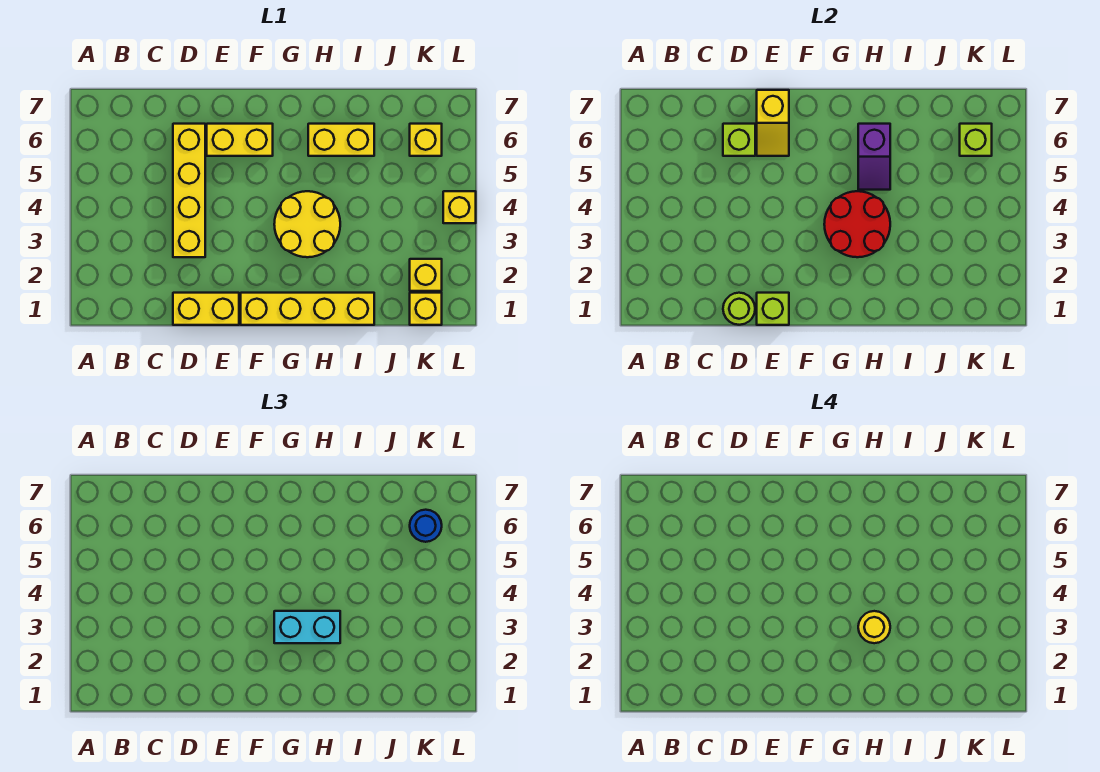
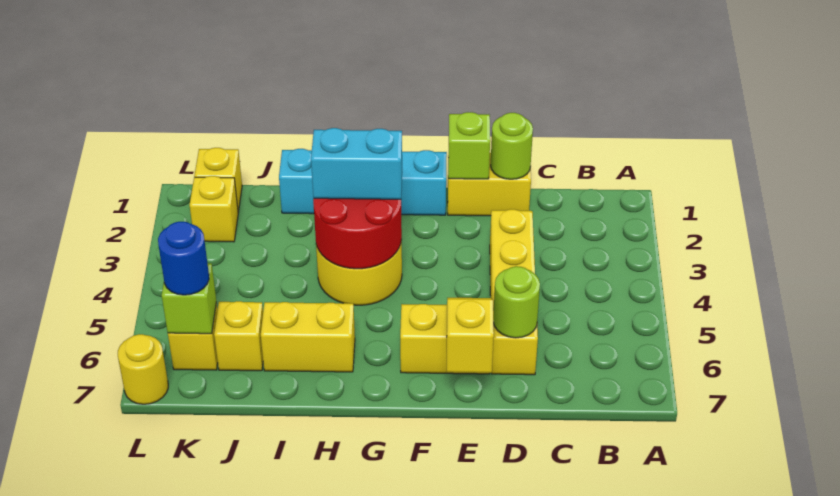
lime brick D6 level 2 -> lime round brick D6 level 2
yellow brick F1:I1 level 1 -> cyan brick F1:I1 level 1
yellow round brick H3 level 4 -> yellow round brick L7 level 1
purple slope H5:H6 level 2 top 6 -> none
yellow brick L4 level 1 -> yellow brick J6 level 1

